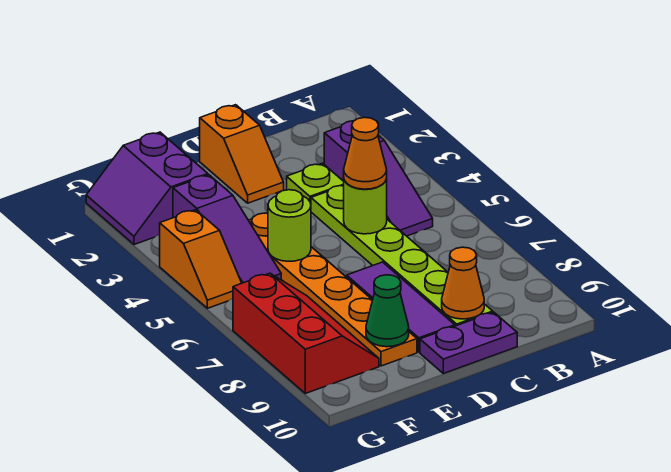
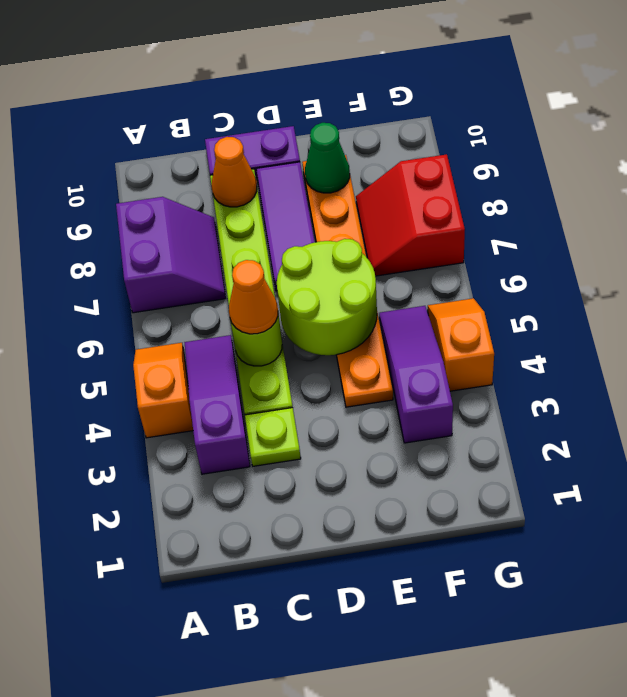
orange slope D1:D2 level 1 top 1 -> orange slope A4:A5 level 1 top 4
lime round brick E5 level 2 -> lime round brick D5:E6 level 2
purple slope F1:G2 level 1 top F -> purple slope A7:B8 level 1 top A
red slope F7:G9 level 1 top G -> red slope F7:G8 level 1 top G

